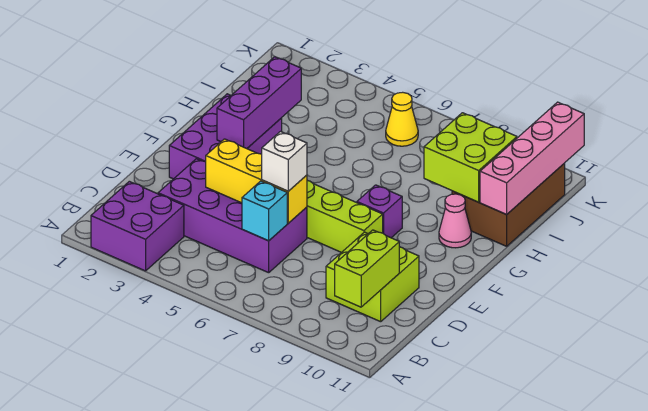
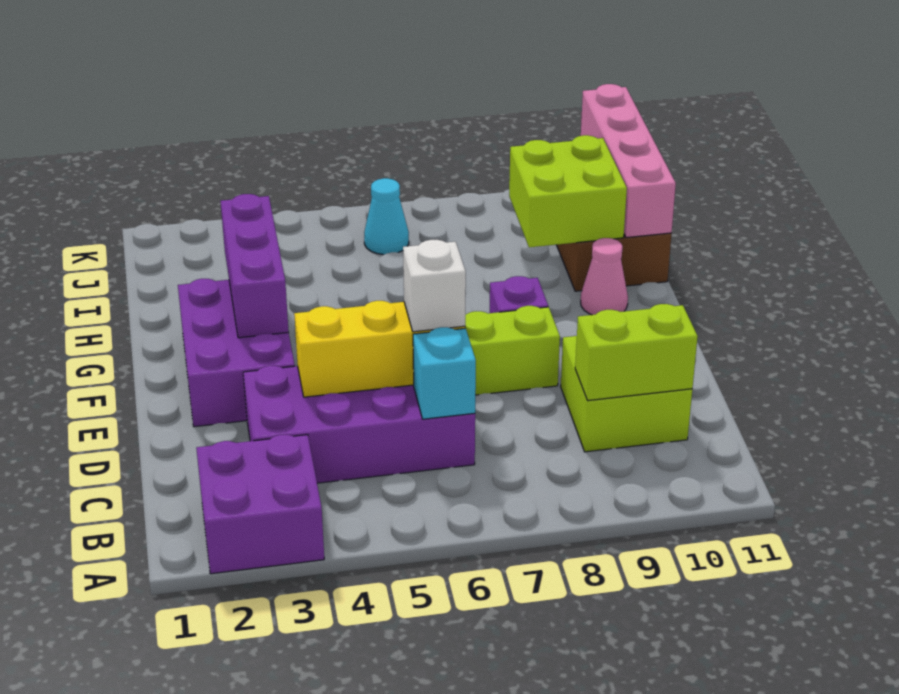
lime brick B10:C10 level 2 -> lime brick C9:C10 level 2
yellow cone J6 level 1 -> cyan cone J6 level 1

